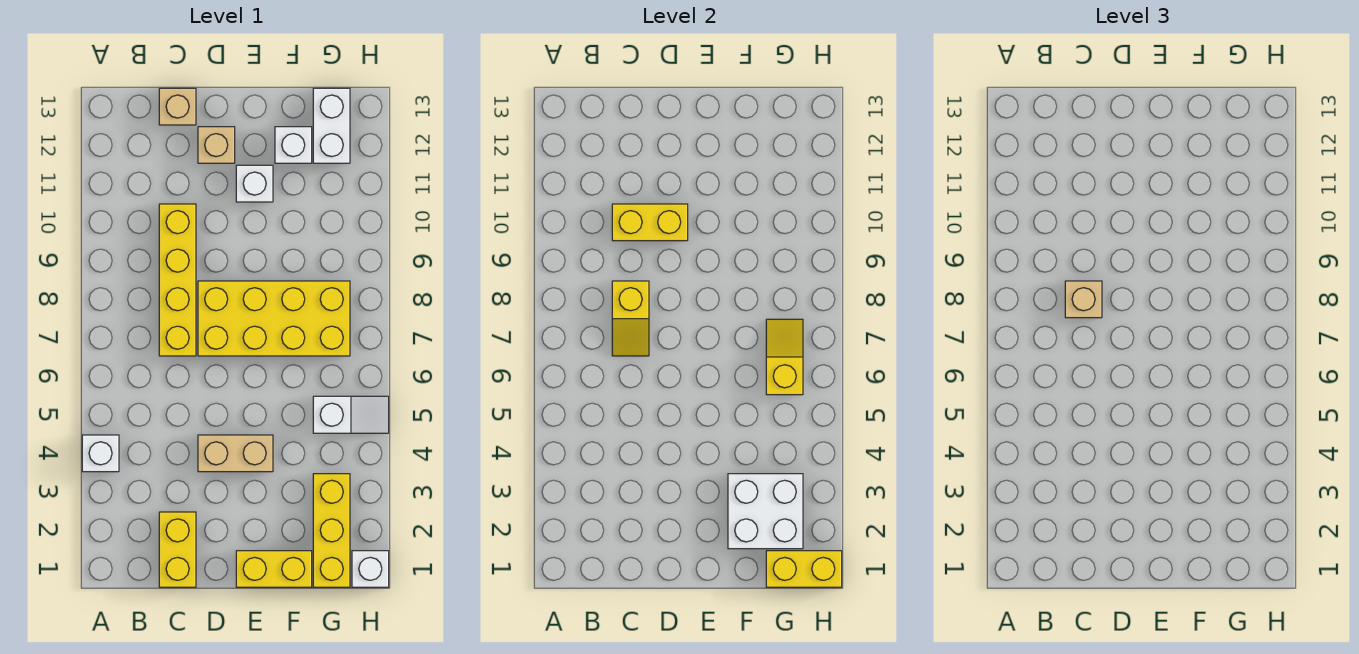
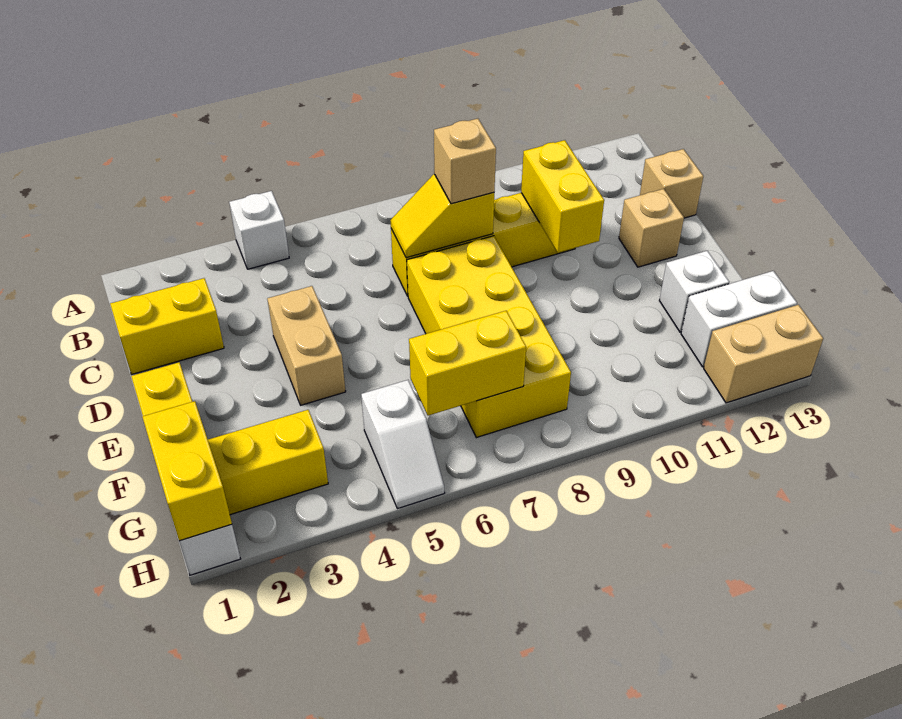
white brick E11 level 1 -> none
white brick F2:G3 level 2 -> none
yellow slope G6:G7 level 2 top 6 -> yellow brick G6:G7 level 2
none -> tan brick H12:H13 level 1

